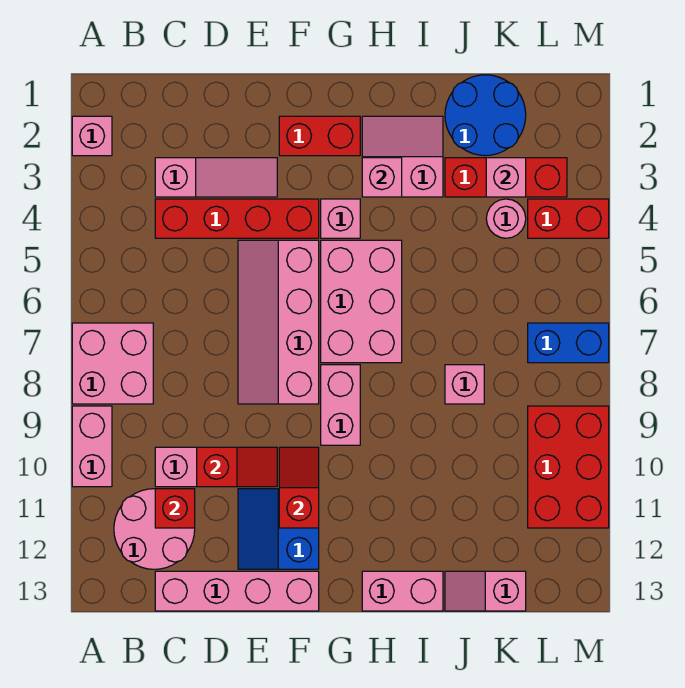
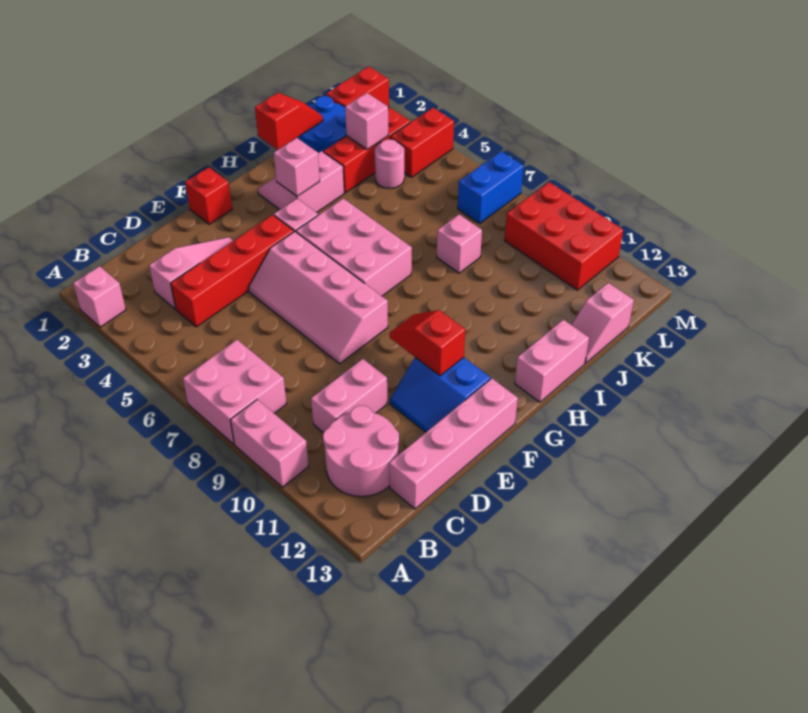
red brick C11 level 2 -> red brick F1 level 1
red slope D10:E10 level 2 top D -> red slope I1:J1 level 2 top I
red brick F2:G2 level 1 -> red brick L1:M1 level 1
pink brick G8:G9 level 1 -> none

